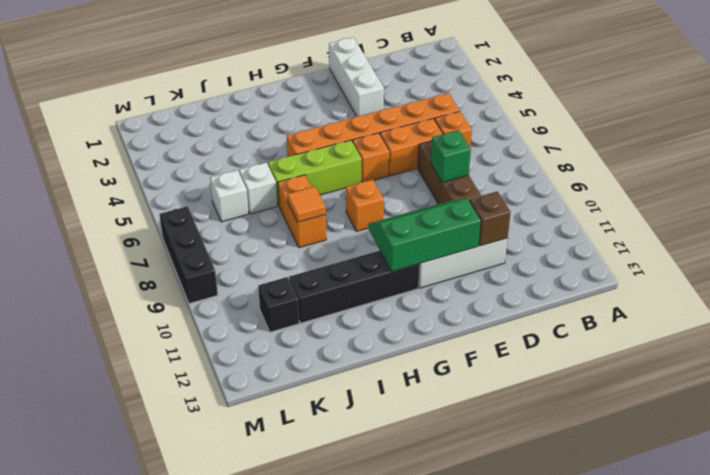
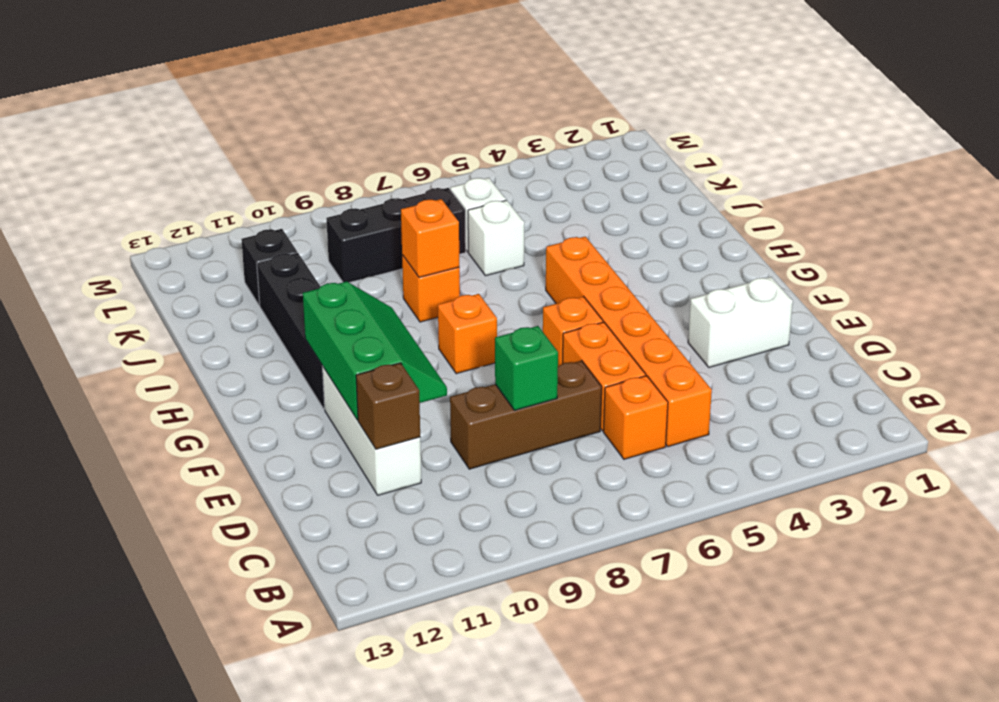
white brick E1:E3 level 1 -> white brick E2:E3 level 1
lime brick G6:I6 level 1 -> none
orange brick I7:I8 level 1 -> orange brick I8 level 1
orange tile I8 level 2 -> orange brick I8 level 2
black brick M7:M9 level 1 -> black brick K7:K9 level 1

